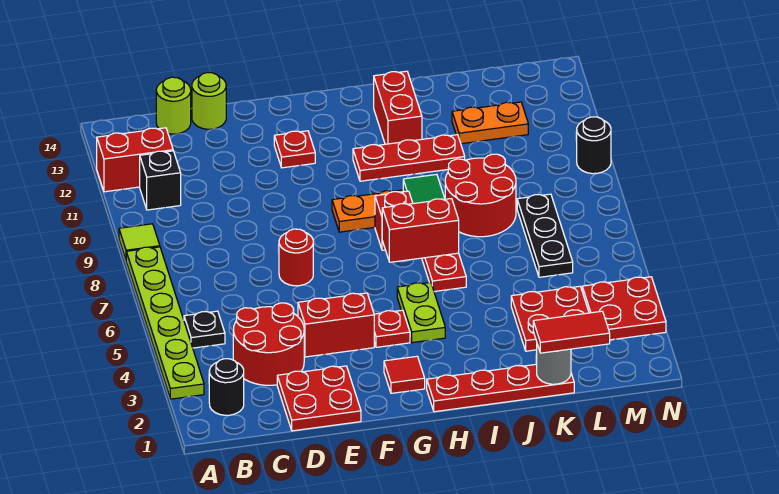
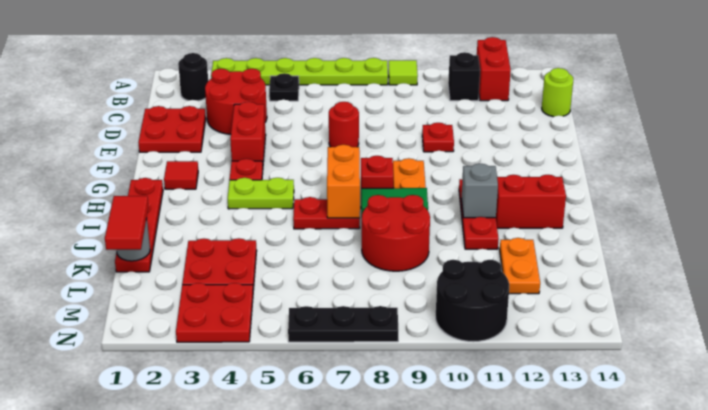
lime round brick D14 level 1 -> none
red plate F12 level 1 -> red plate E10 level 1
red brick H7:I7 level 2 -> orange brick H7:I7 level 2
none -> grey brick I11 level 2
black plate L6:L8 level 1 -> black plate N6:N8 level 1
black round brick N10 level 1 -> black round brick M10:N11 level 1

